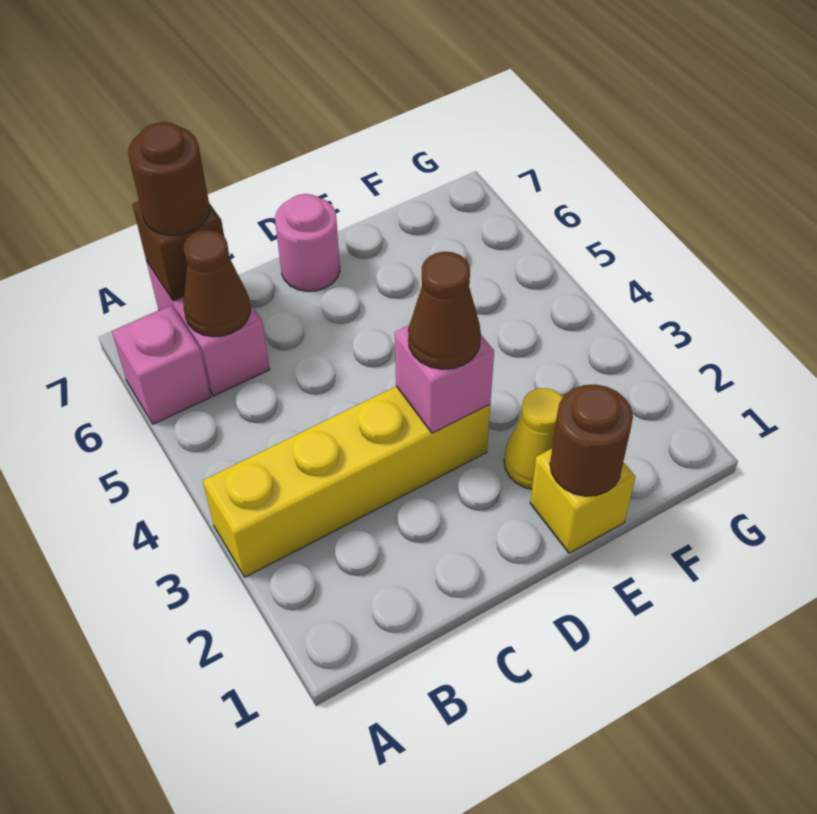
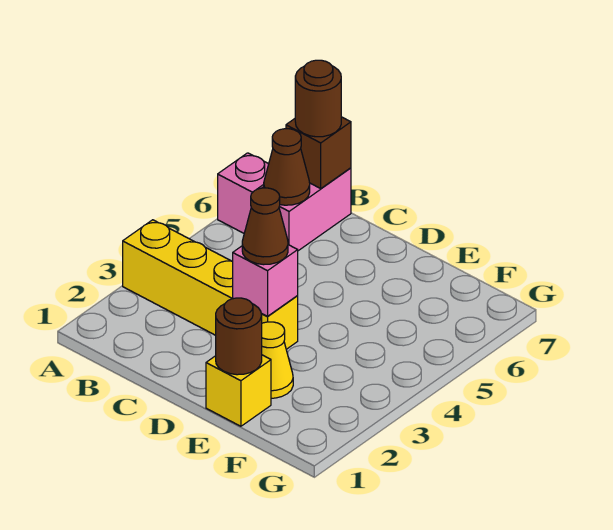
pink round brick D7 level 1 -> none

